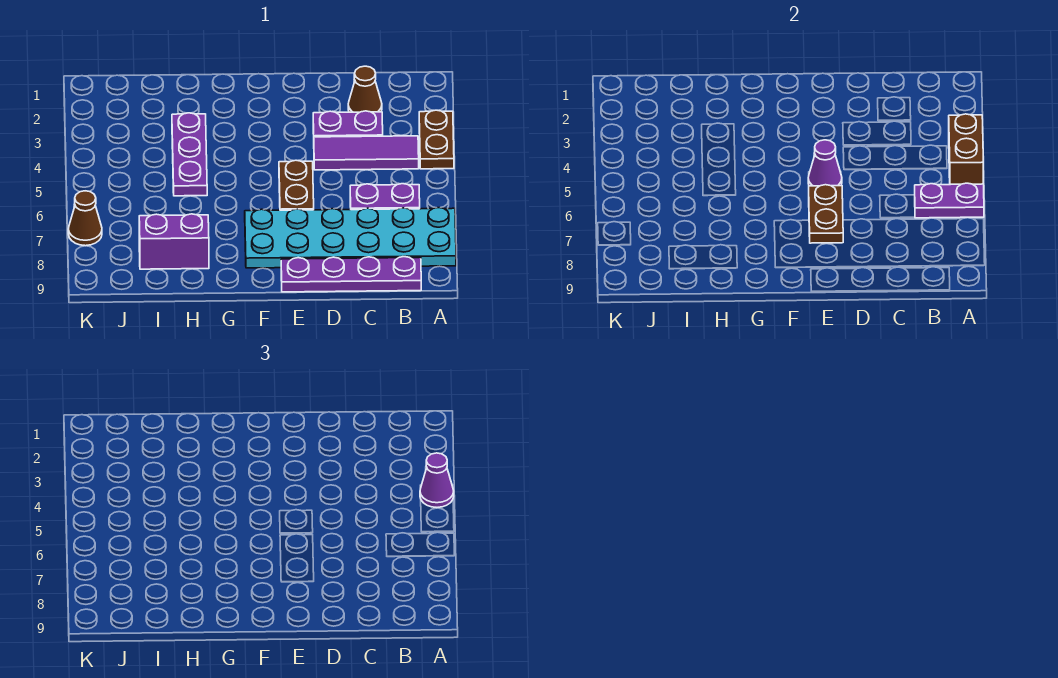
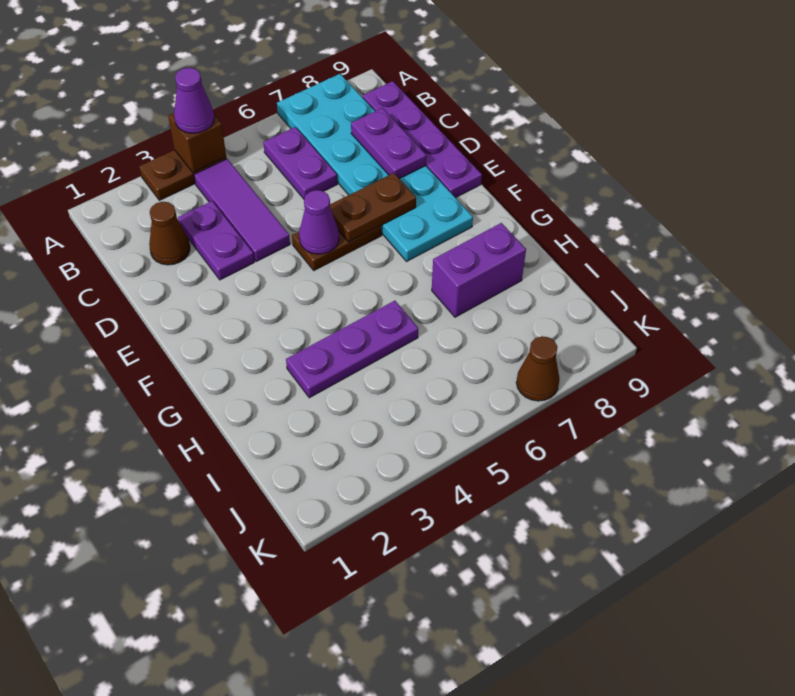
brown brick A4:A5 level 2 -> brown brick A4 level 2
purple plate A6:B6 level 2 -> purple plate C8:D8 level 2
purple brick H8:I8 level 1 -> purple brick H7:H8 level 1

